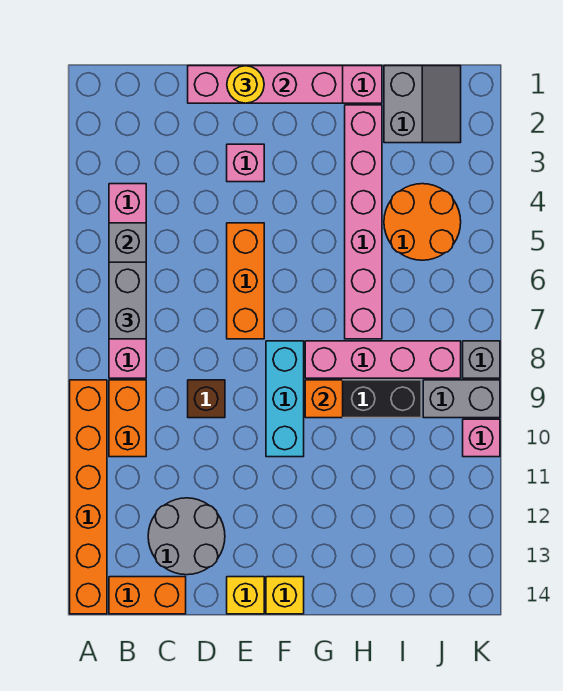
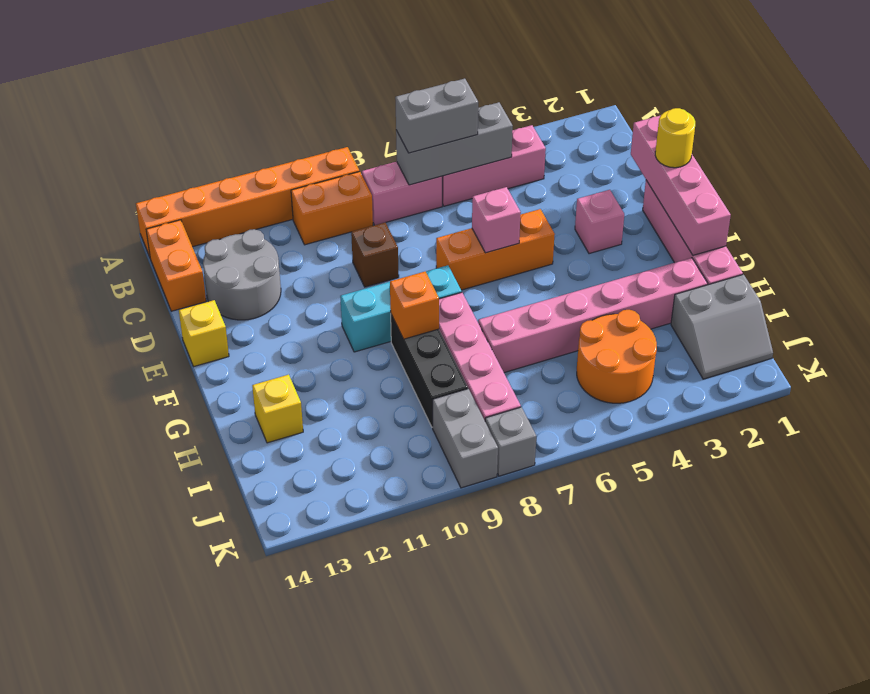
yellow brick F14 level 1 -> yellow brick H13 level 1
pink brick K10 level 1 -> pink brick E6 level 2

